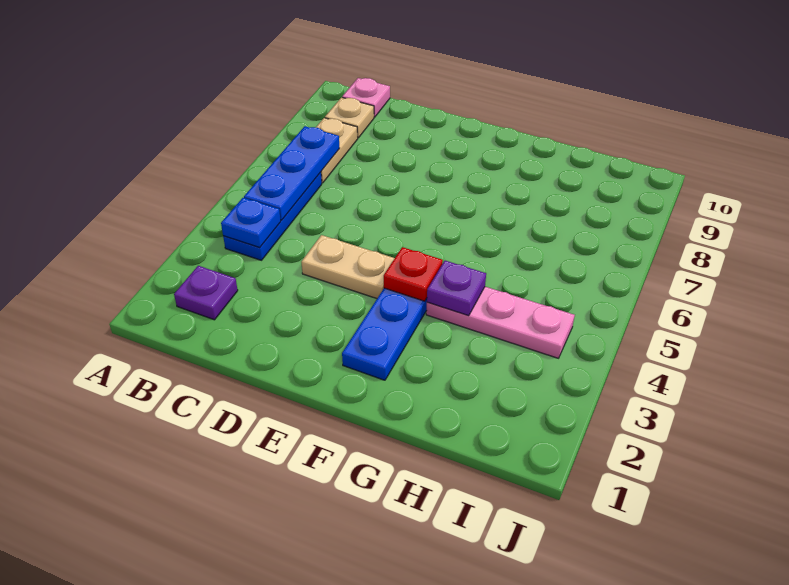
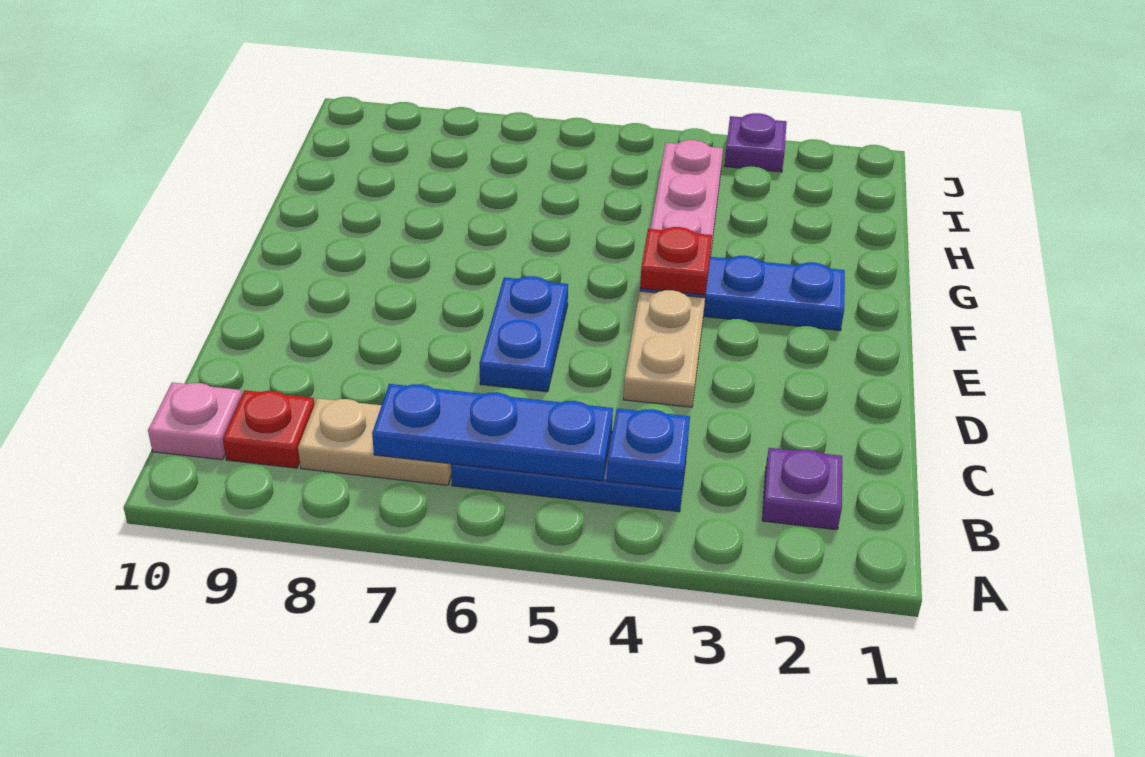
tan plate B9 level 1 -> red plate B9 level 1
none -> blue plate D6:E6 level 1
purple plate G4 level 2 -> purple plate J3 level 1

